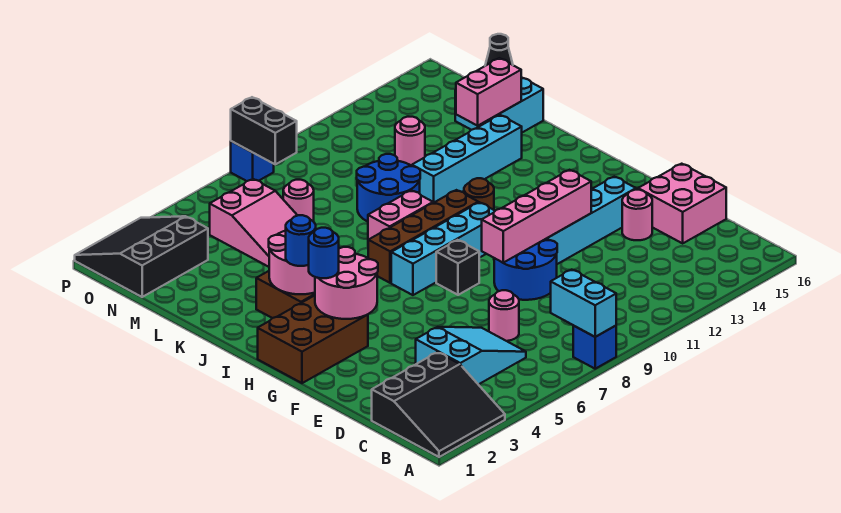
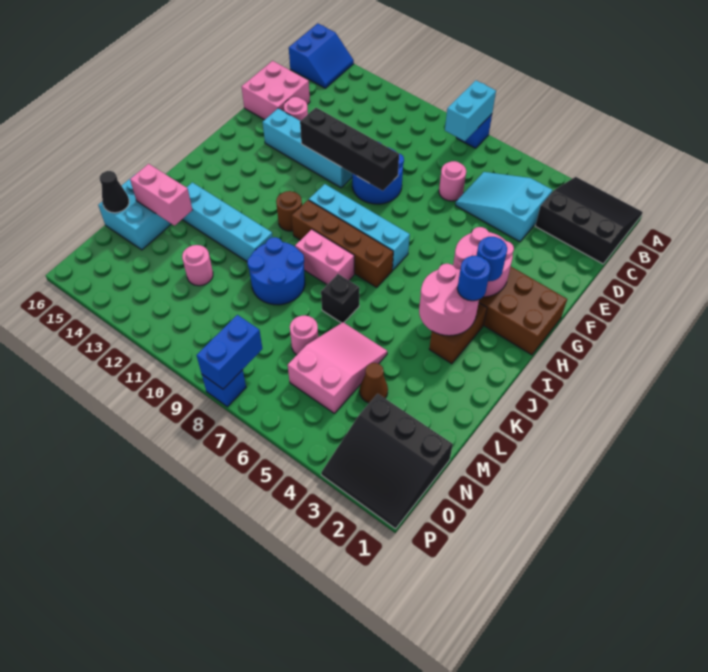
none -> blue slope A15:B16 level 1 top 16
pink brick F9:F12 level 2 -> black brick F9:F12 level 2
black brick G8 level 1 -> black brick K7 level 1
none -> brown cone M4 level 1
black brick O8:P8 level 2 -> blue brick O8:P8 level 2

